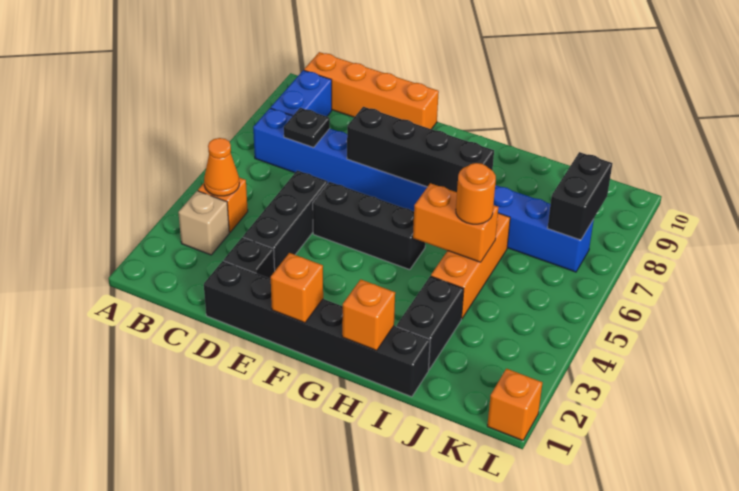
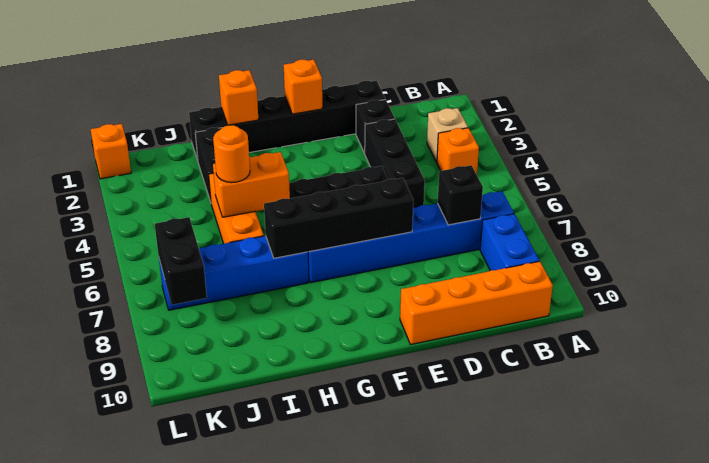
orange cone B4 level 2 -> none
black plate C7 level 2 -> black brick C7 level 2

